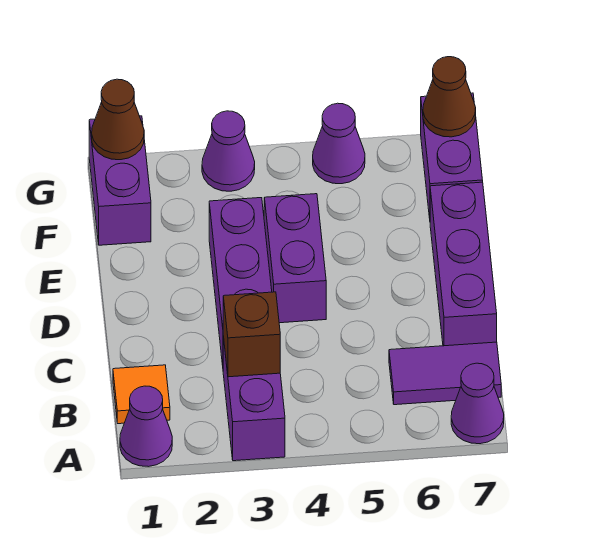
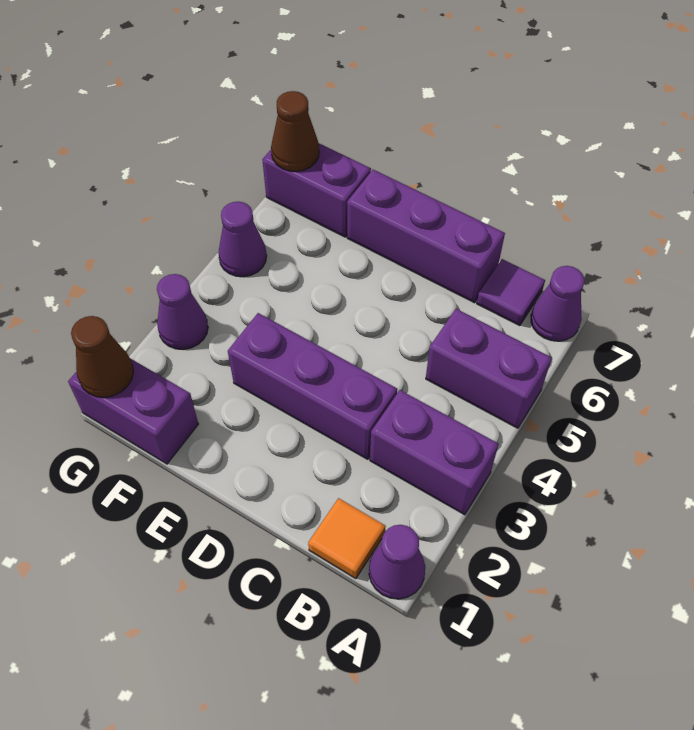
brown brick B3 level 2 -> none
purple tile B6:B7 level 1 -> purple tile B7 level 1
purple brick D4:E4 level 1 -> purple brick A5:B5 level 1

